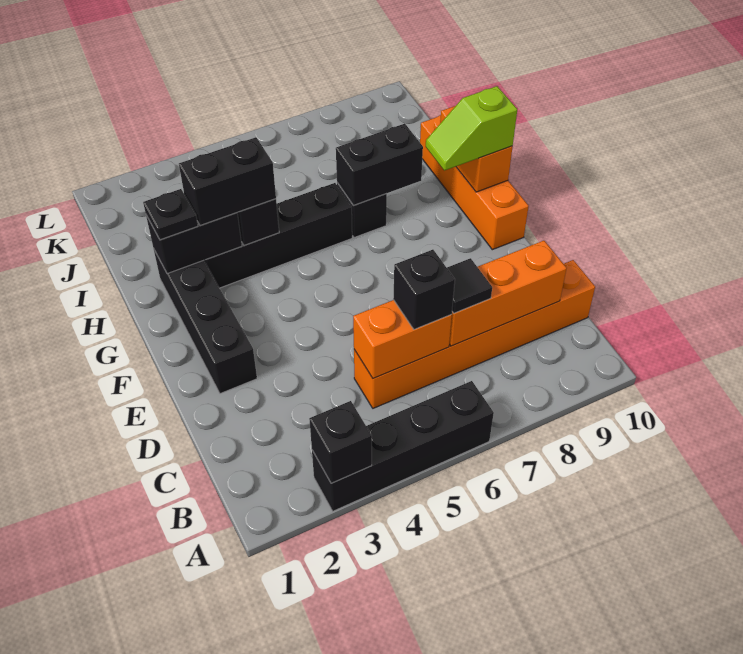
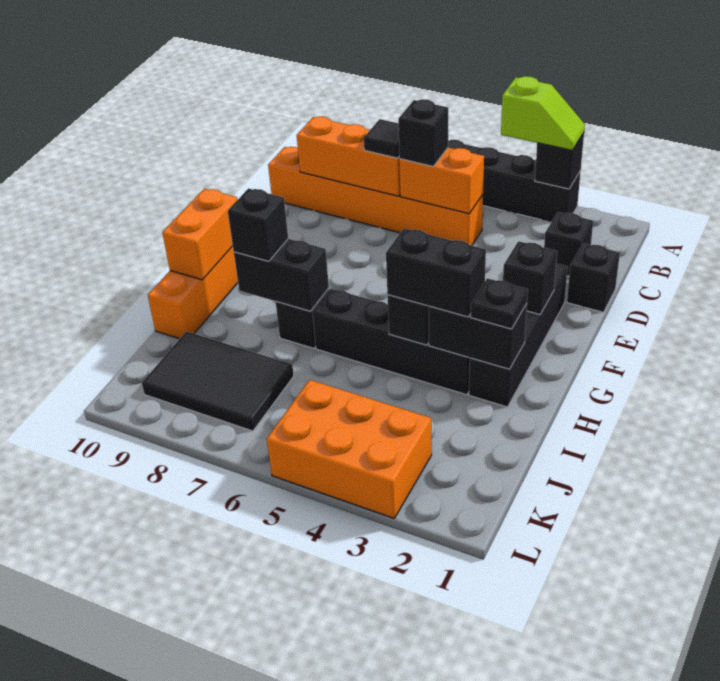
none -> black brick C2 level 1
none -> black brick D1 level 1
none -> black brick F2 level 2
lime slope G9:G10 level 3 top 10 -> lime slope A3:A4 level 3 top 4
none -> black brick H8 level 3
none -> black tile J7:K9 level 1
none -> orange brick K3:L5 level 1

